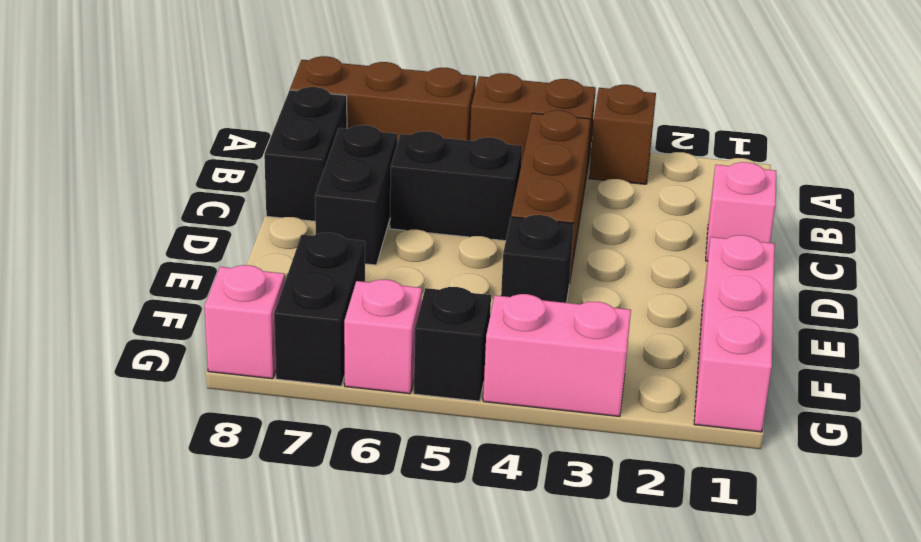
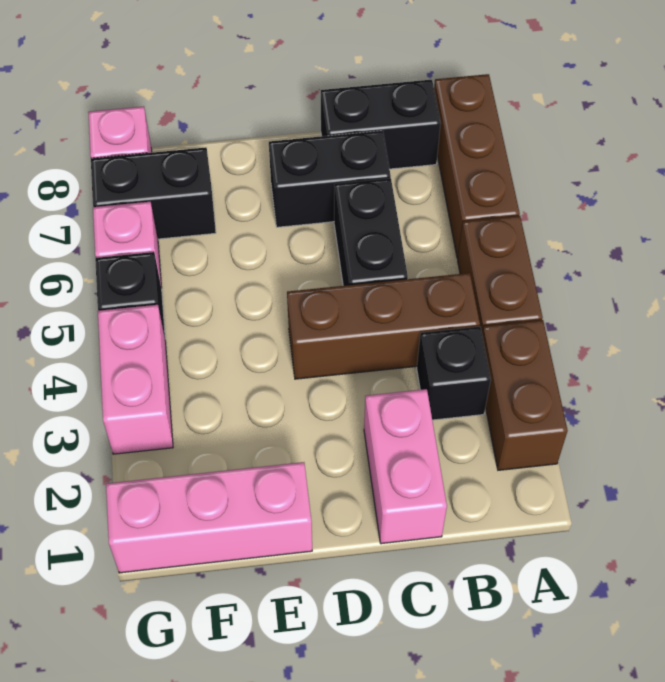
brown brick A3 level 1 -> brown brick A2:A3 level 1
pink brick C1 level 1 -> pink brick C1:C2 level 1
black brick E4 level 1 -> black brick B3 level 1

